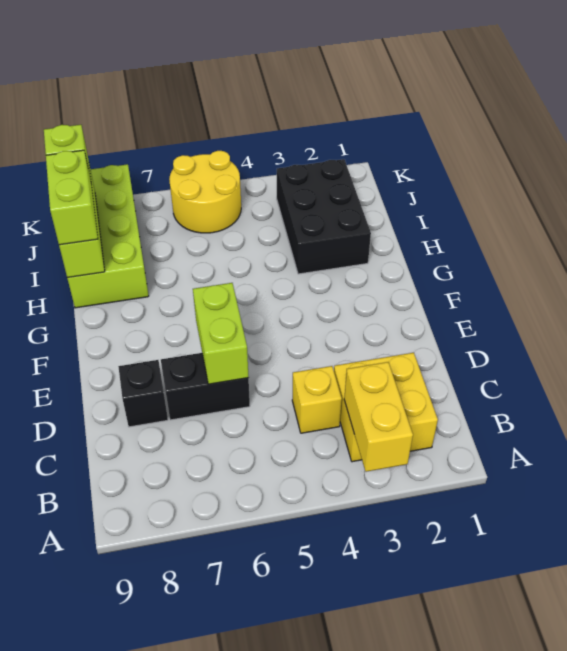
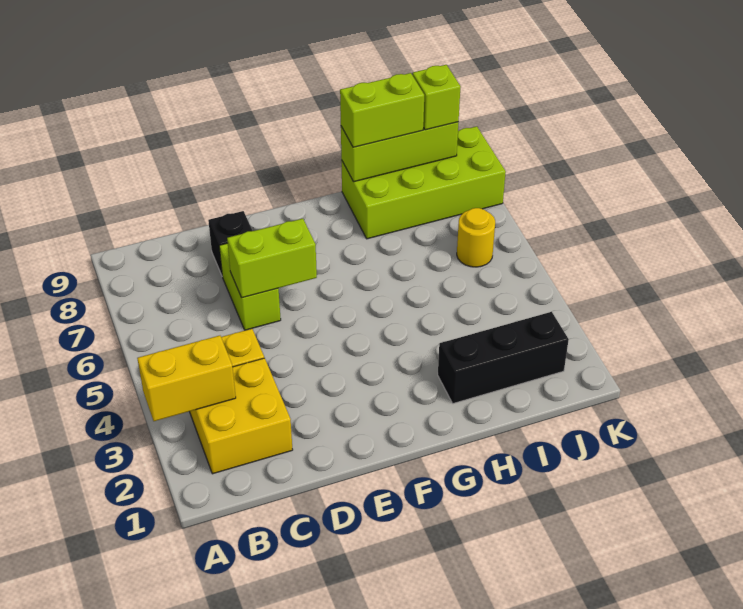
black brick D6:D7 level 1 -> lime brick D6:D7 level 1
black brick H2:J3 level 1 -> black brick H2:J2 level 1
yellow round brick J5:K6 level 1 -> yellow round brick J6 level 1

